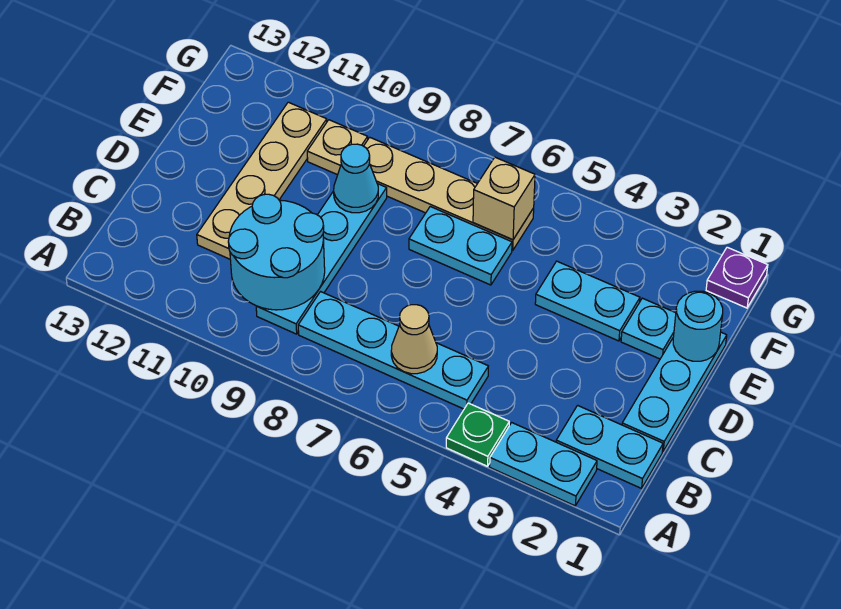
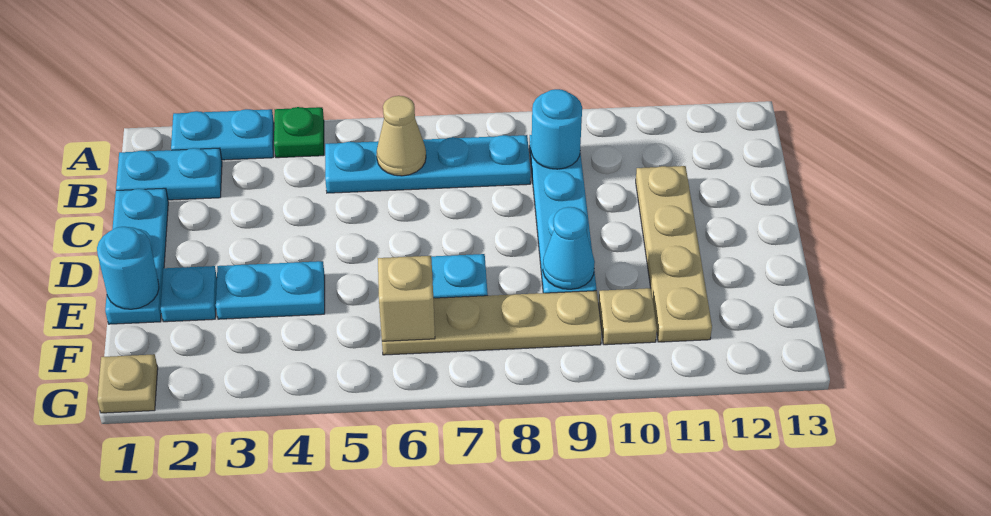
cyan round brick B9:C10 level 2 -> cyan round brick B9 level 2
purple plate G1 level 1 -> tan plate G1 level 1

